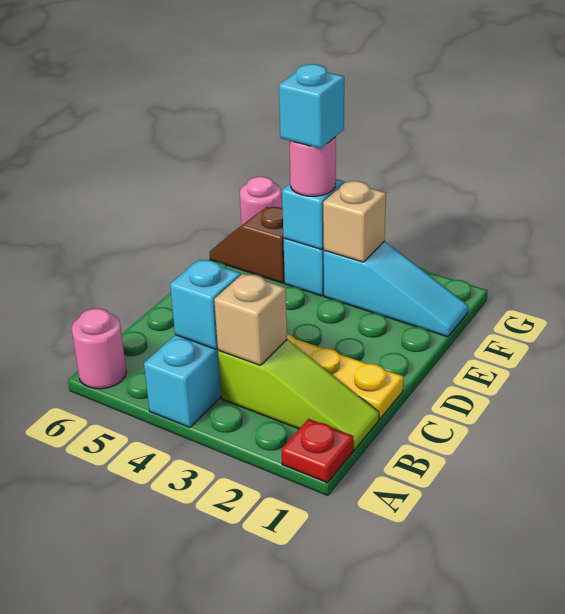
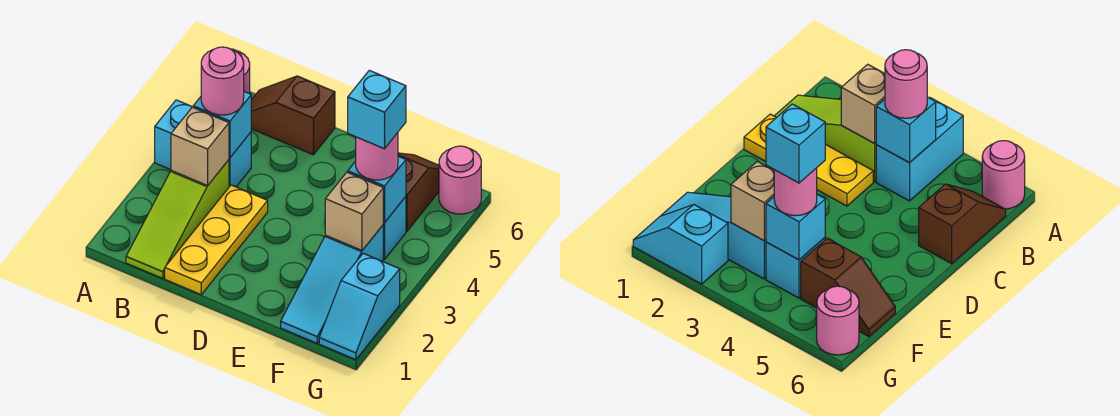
red plate A1 level 1 -> none
none -> pink round brick B4 level 3
none -> brown slope B6:C6 level 1 top C
none -> cyan slope G1:G2 level 1 top 2

